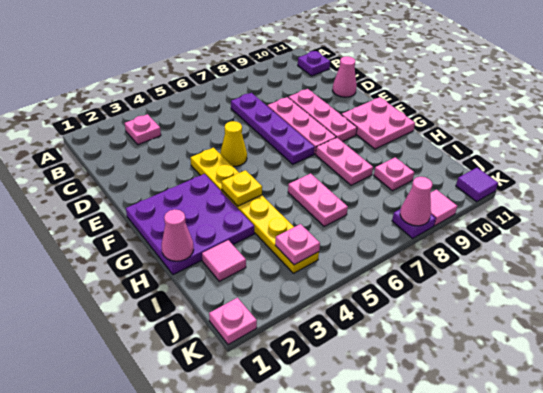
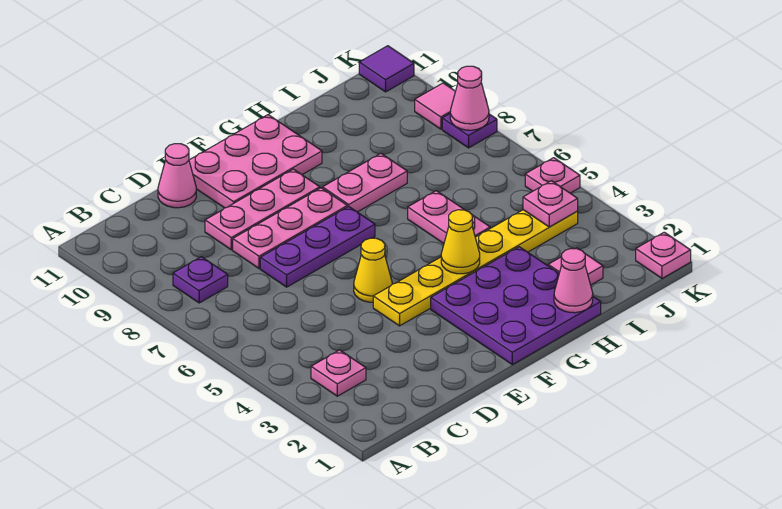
purple plate B11 level 1 -> purple plate B8 level 1
purple plate C7:F7 level 1 -> purple plate D7:F7 level 1
pink plate F10:G11 level 1 -> pink plate E10:G11 level 1
yellow plate G4 level 2 -> yellow cone G4 level 2
pink plate H6:I6 level 1 -> pink plate H5:H6 level 1
pink plate I9 level 1 -> pink plate K5 level 1

